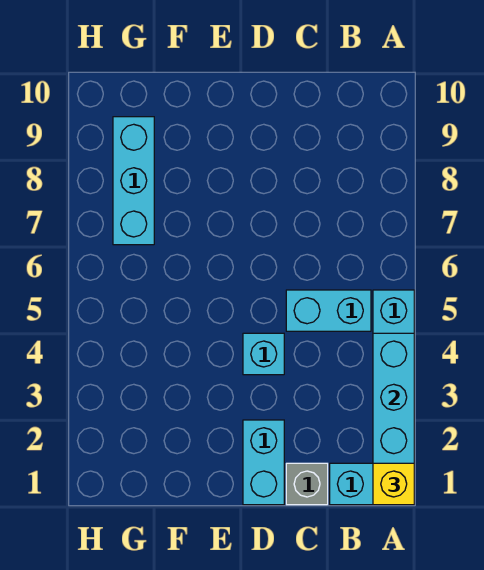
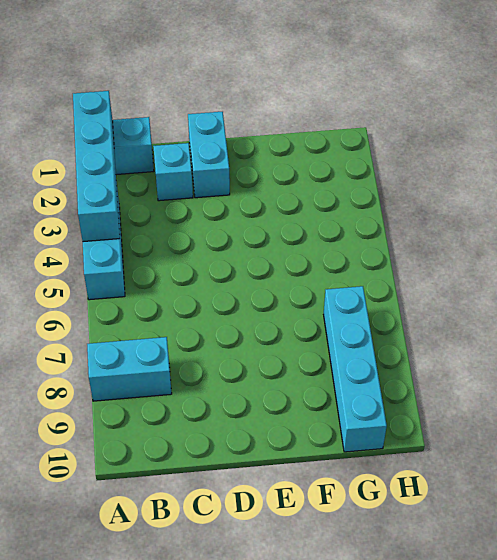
yellow brick A1 level 3 -> none
cyan brick B5:C5 level 1 -> cyan brick A8:B8 level 1
grey brick C1 level 1 -> none
cyan brick D4 level 1 -> cyan brick C2 level 1
cyan brick G7:G9 level 1 -> cyan brick G7:G10 level 1

